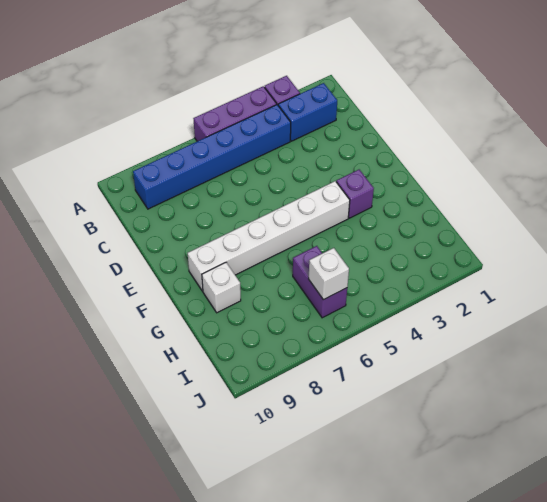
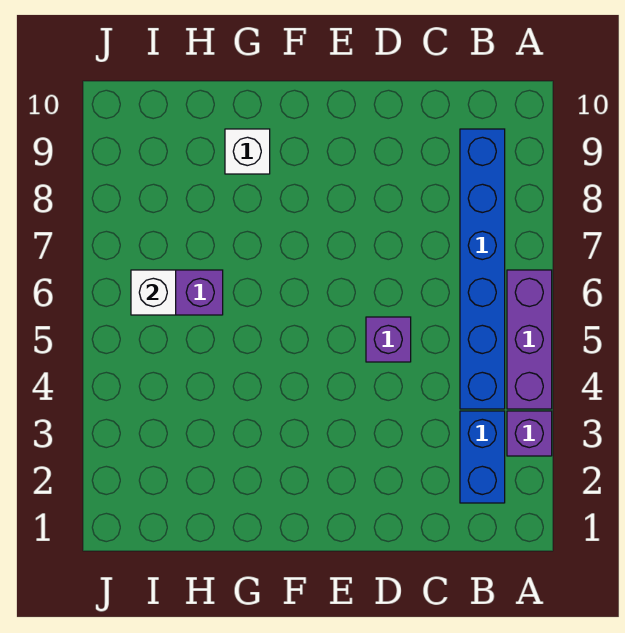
purple brick F3 level 1 -> purple brick D5 level 1
white brick F4:F9 level 1 -> none

